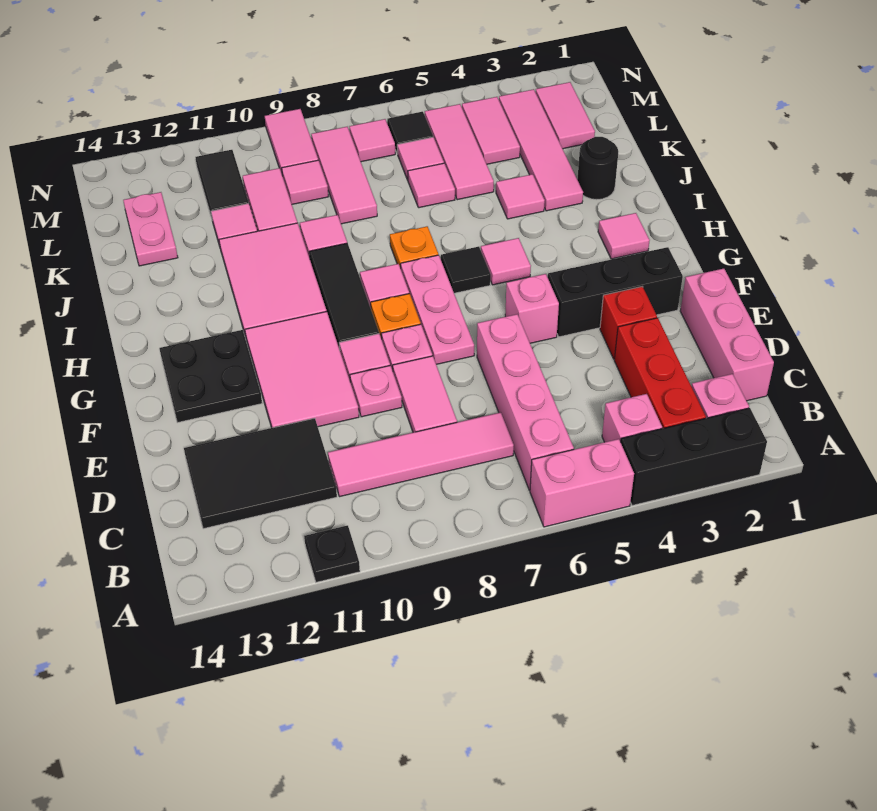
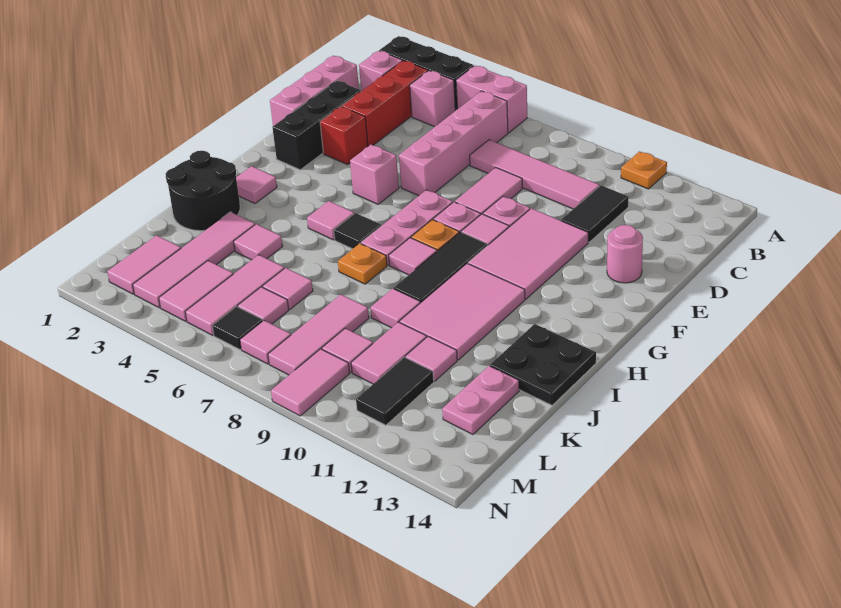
black plate A11 level 1 -> orange plate A11 level 1
black tile C11:D13 level 1 -> black tile C11:D11 level 1
none -> pink round brick E13 level 1
black brick F2:F4 level 1 -> black brick D2:F2 level 1
black plate F12:G13 level 1 -> black plate I13:J14 level 1
black round brick J2 level 1 -> black round brick I1:J2 level 1

